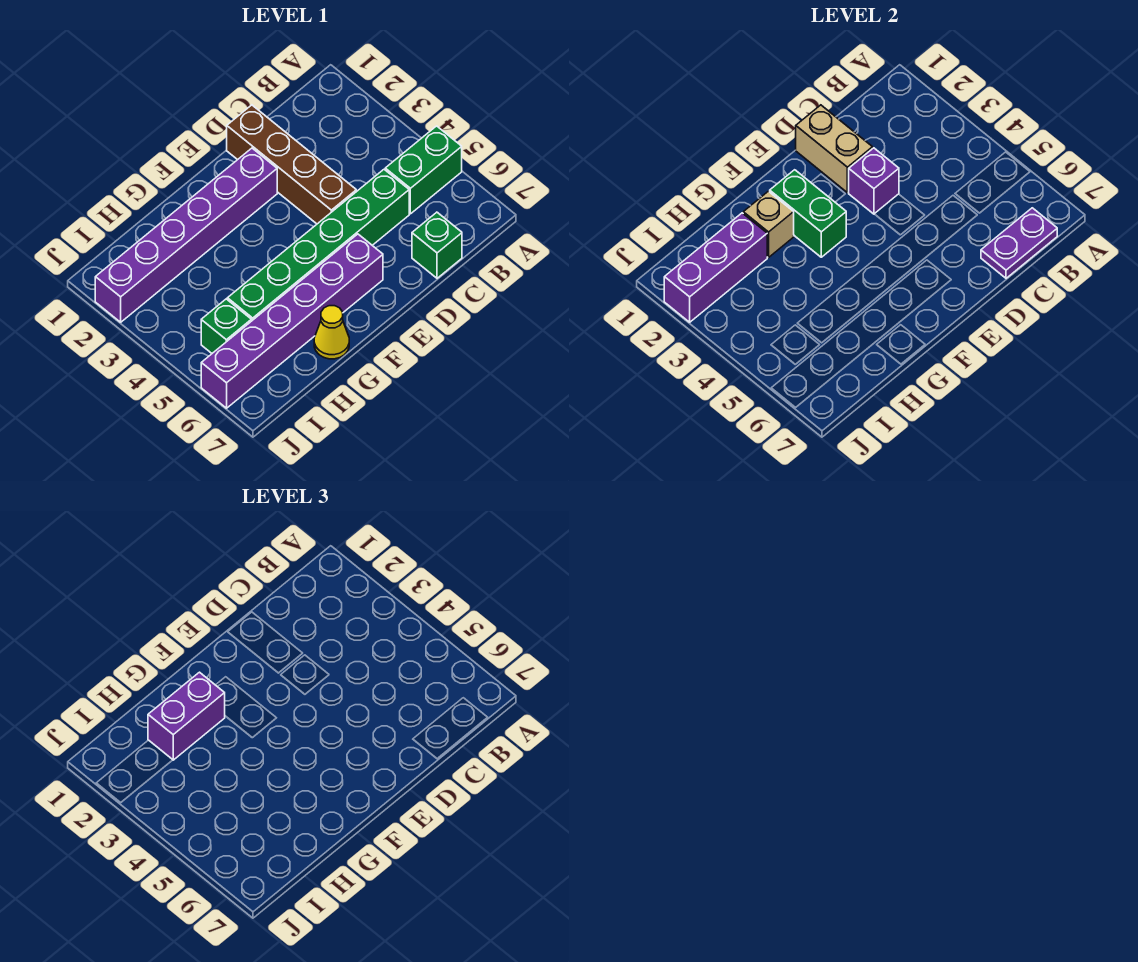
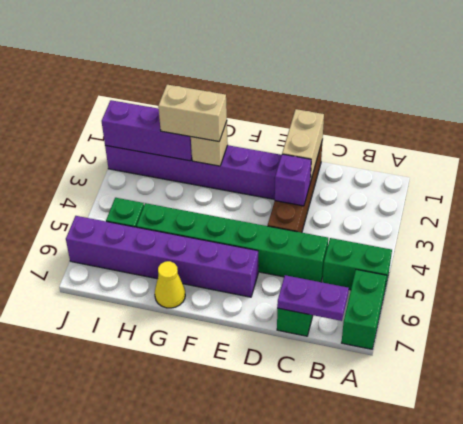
green brick F2:F3 level 2 -> green brick A6:A7 level 1
purple brick G2:H2 level 3 -> tan brick G2:H2 level 3

